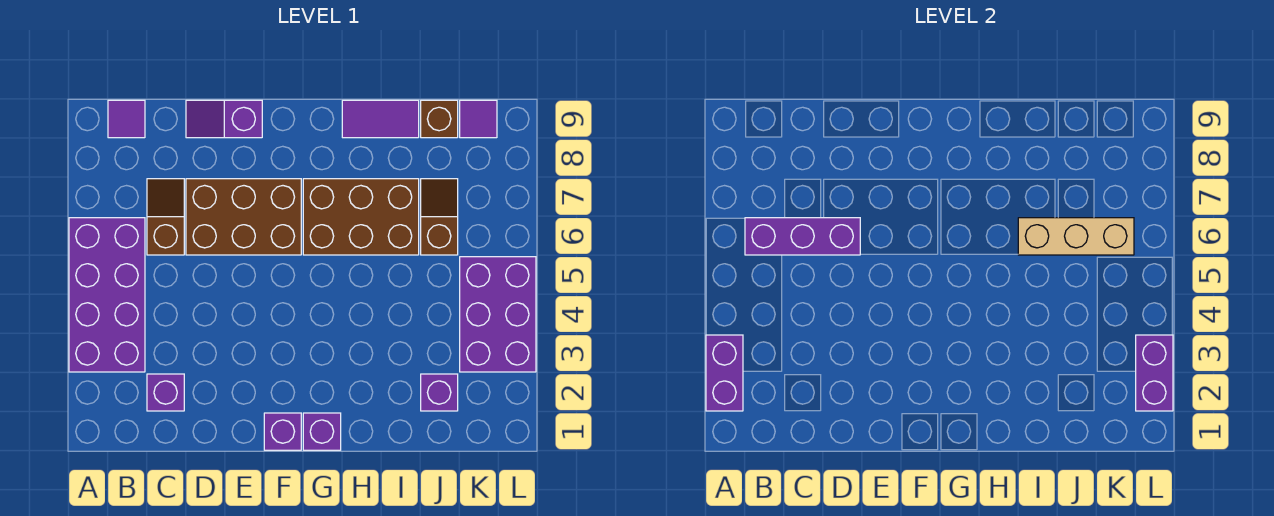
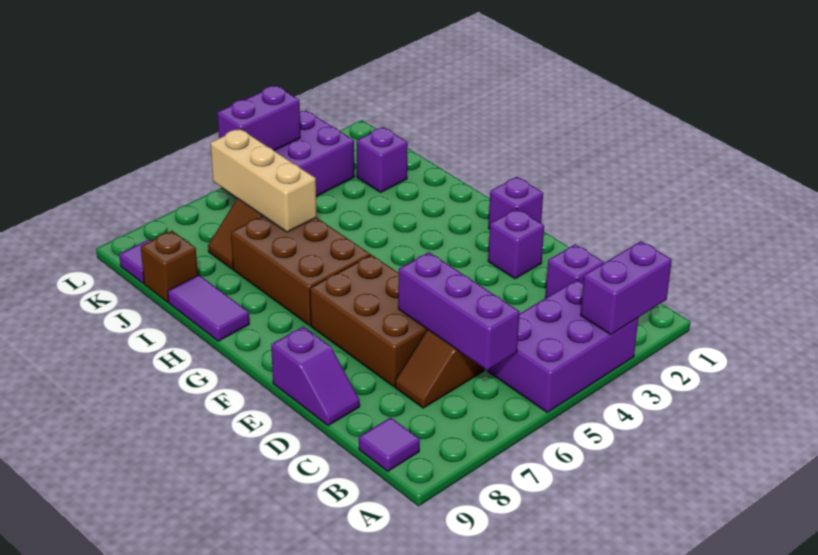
purple brick A3:B6 level 1 -> purple brick A3:B5 level 1
purple brick G1 level 1 -> purple brick E2 level 1
purple brick L2:L3 level 2 -> purple brick L4:L5 level 2

